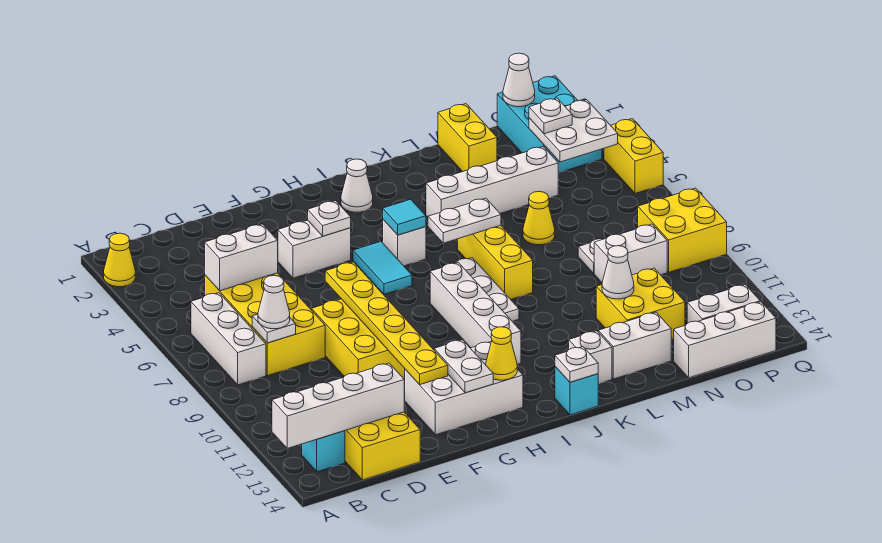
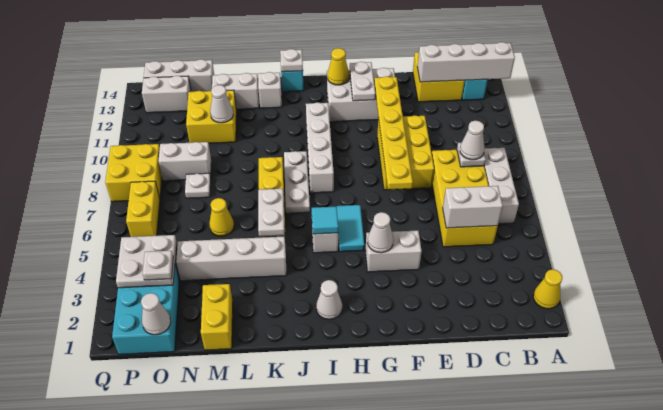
white plate G4 level 2 -> white cone G4 level 2
white plate J6:K6 level 2 -> white plate K5:K6 level 2
yellow brick Q4:Q5 level 1 -> yellow brick P6:P7 level 1

